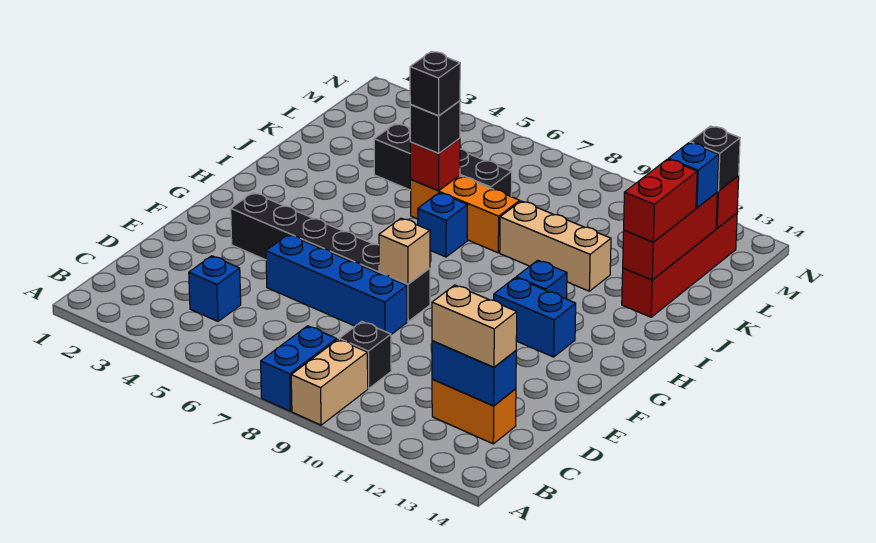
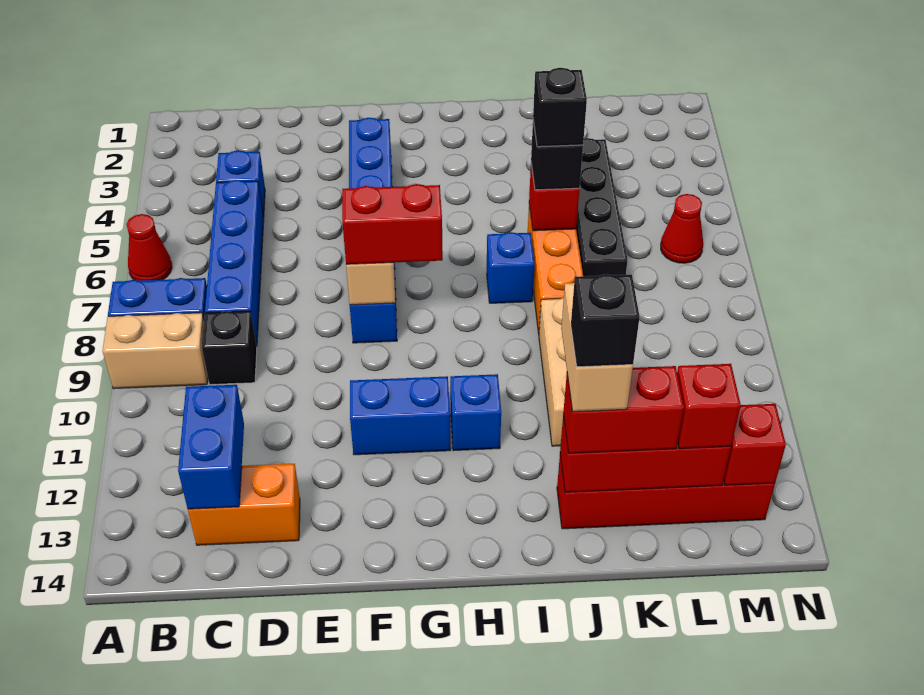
none -> red cone A6 level 1
orange brick C12:C13 level 1 -> orange brick C13:D13 level 1
tan brick C12:C13 level 3 -> tan brick J12:J13 level 4
blue brick E5:E8 level 1 -> blue brick C5:C8 level 1
black brick F3:F8 level 1 -> blue brick F3:F8 level 1
none -> red brick F8:G8 level 3
blue brick G11:G12 level 1 -> blue brick F11:G11 level 1
blue brick L13 level 3 -> red brick L13 level 3
none -> red cone M6 level 1
black brick M13 level 3 -> black brick J13 level 5

